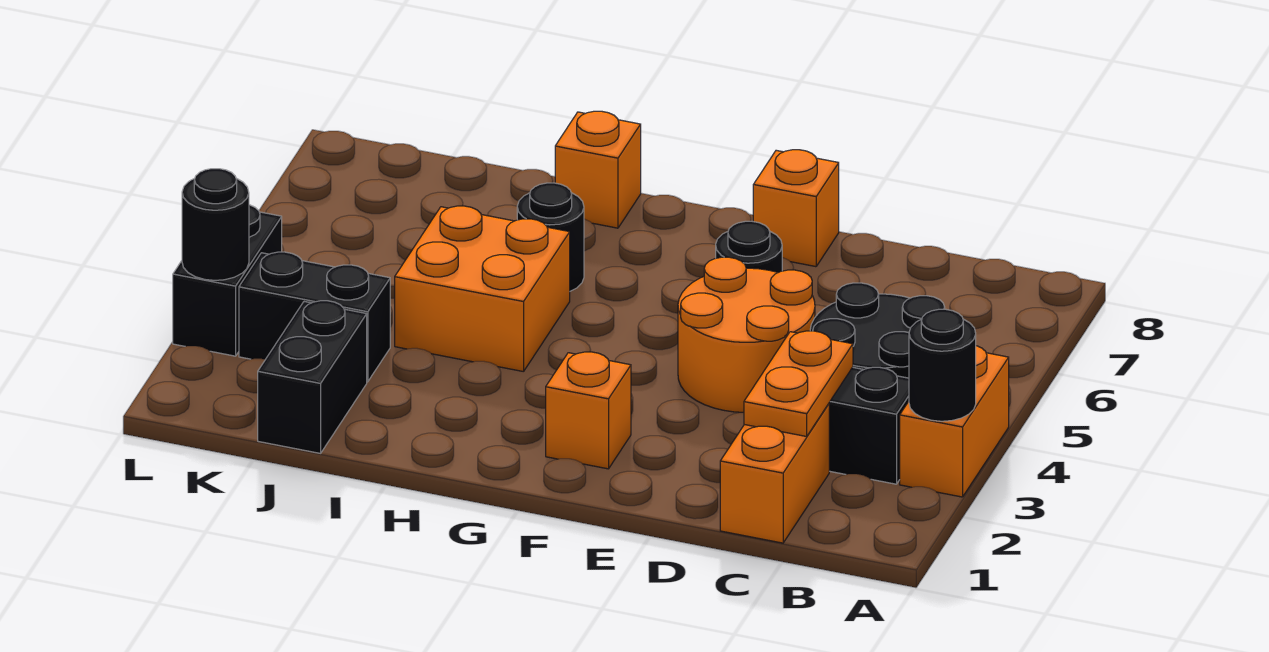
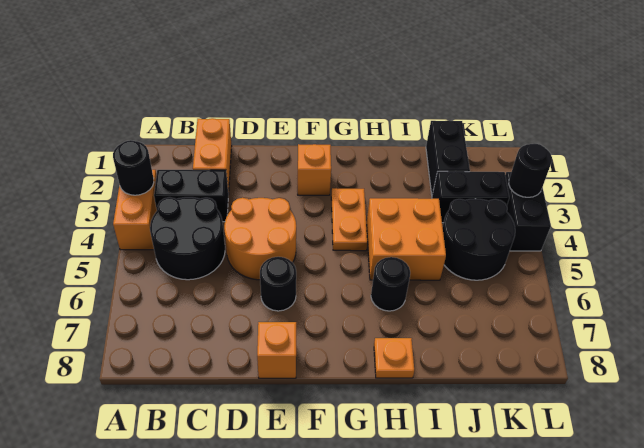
orange plate C2:C3 level 2 -> orange plate G3:G4 level 1
orange brick H8 level 1 -> orange plate H8 level 1
none -> black round brick J4:K5 level 1

